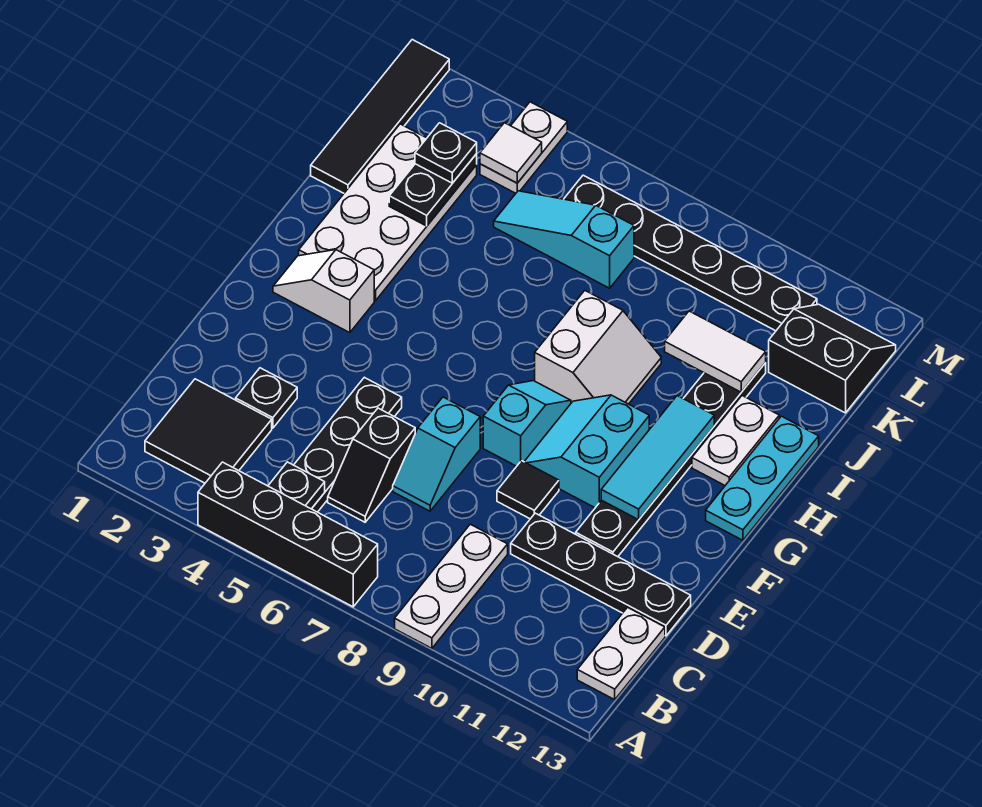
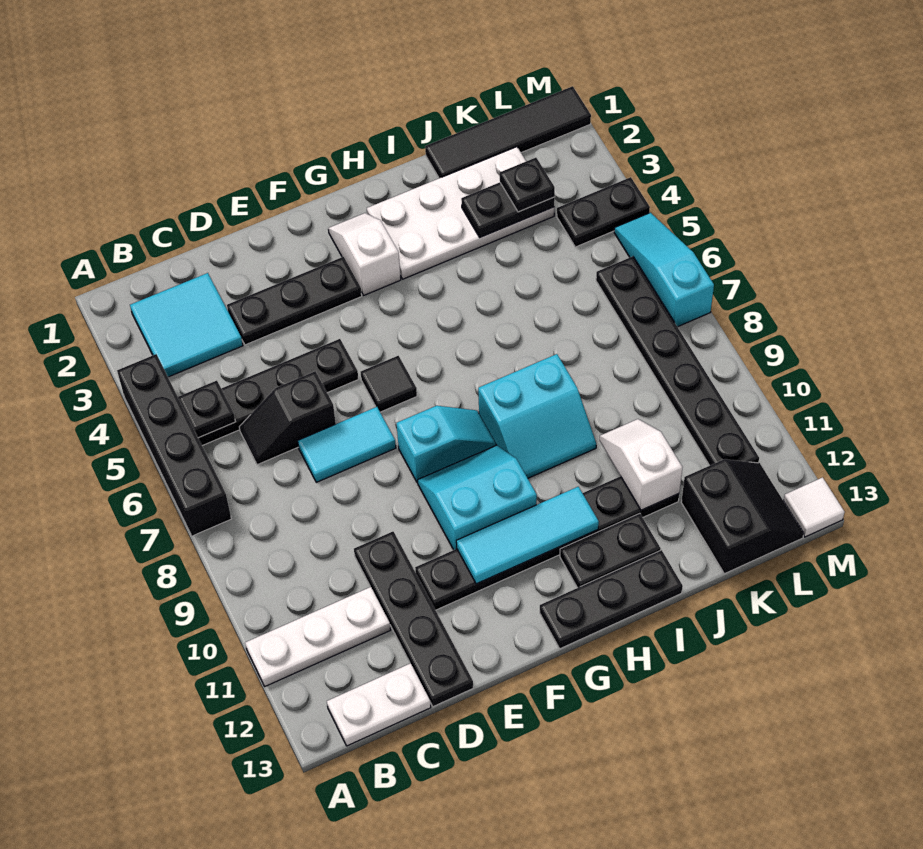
white plate A9:C9 level 1 -> white plate A11:C11 level 1
black tile B2:C3 level 1 -> cyan tile B2:C3 level 1
black plate D3 level 1 -> black plate D3:F3 level 1
cyan slope D7:E7 level 1 top E -> cyan tile D7:E7 level 1
black tile E9 level 1 -> black tile F6 level 1
cyan plate G13:I13 level 1 -> black plate G13:I13 level 1
white slope H8:I9 level 1 top 8 -> cyan slope H8:I9 level 1 top 8
white plate H12:I12 level 1 -> black plate H12:I12 level 1
white tile J10:J11 level 2 -> white slope J10:J11 level 2 top 11
cyan slope K5:K7 level 1 top 7 -> cyan slope M5:M7 level 1 top 7
white plate L4:M4 level 1 -> black plate L4:M4 level 1
white tile L4 level 2 -> white tile M13 level 1

